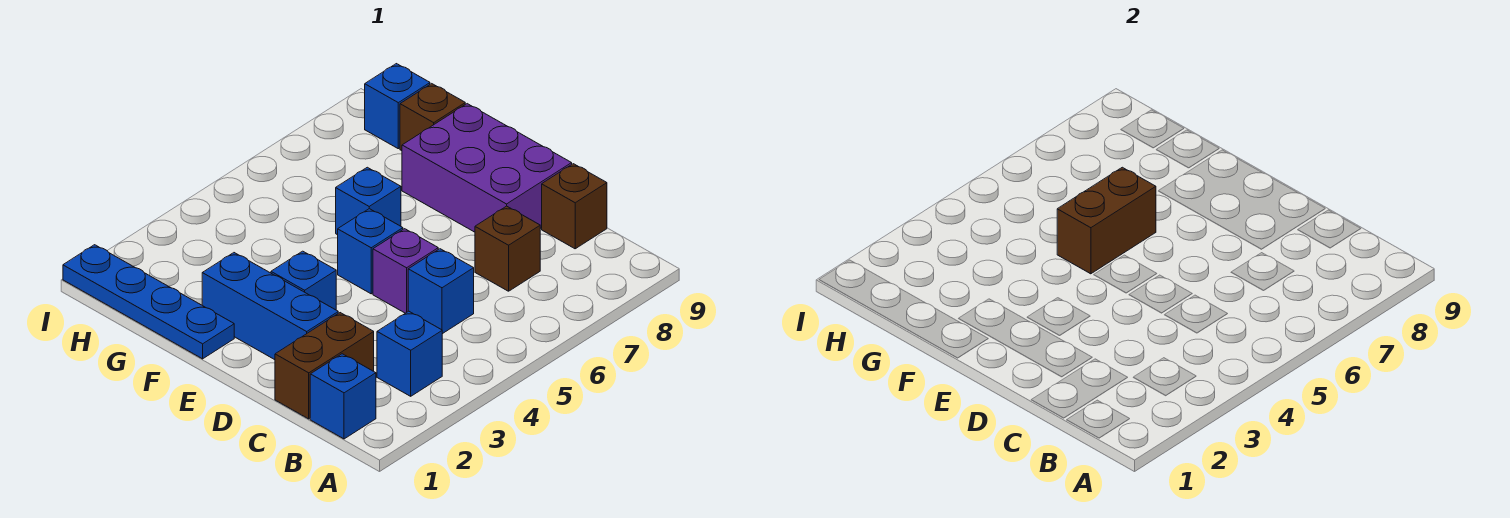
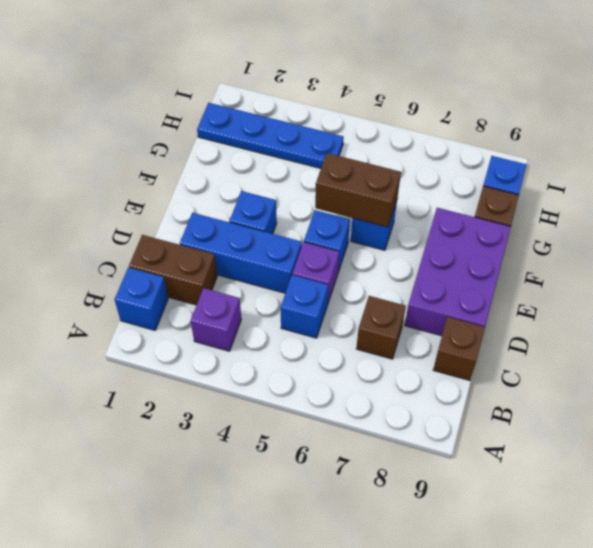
blue brick B3 level 1 -> purple brick B3 level 1
blue brick D2:F2 level 1 -> blue brick D2:D4 level 1
blue plate F1:I1 level 1 -> blue plate H1:H4 level 1

